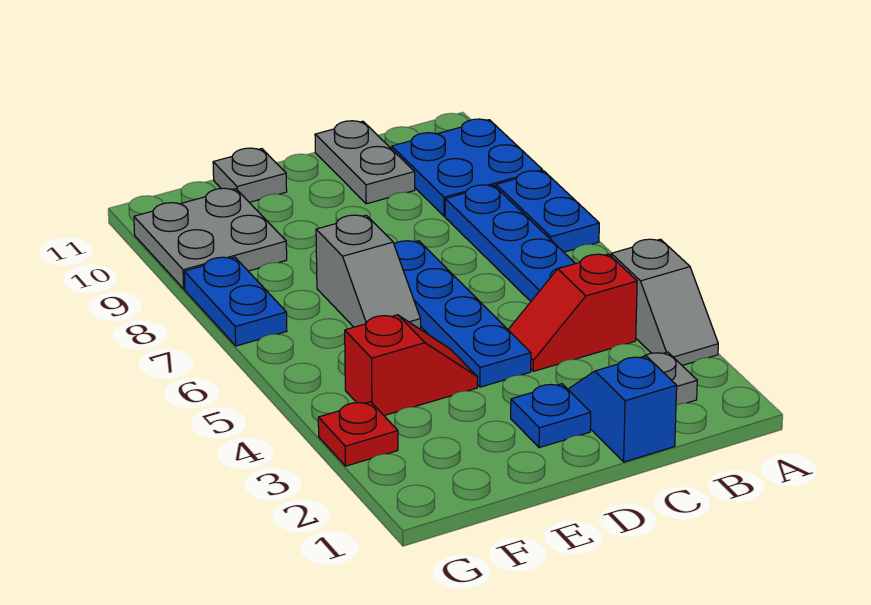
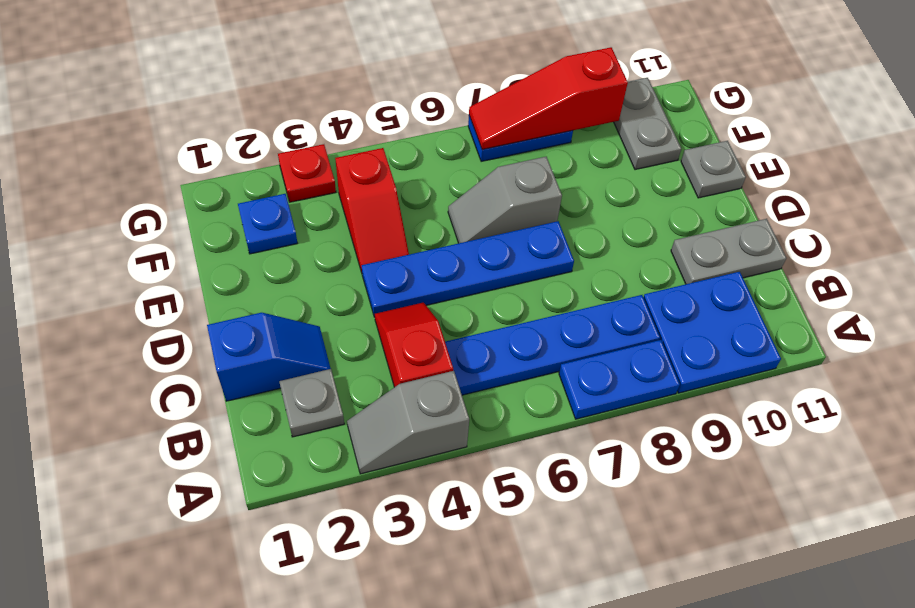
blue plate D2 level 1 -> blue plate F2 level 1
grey plate F9:G10 level 1 -> grey plate F10:G10 level 1
none -> red slope G7:G9 level 2 top 9

